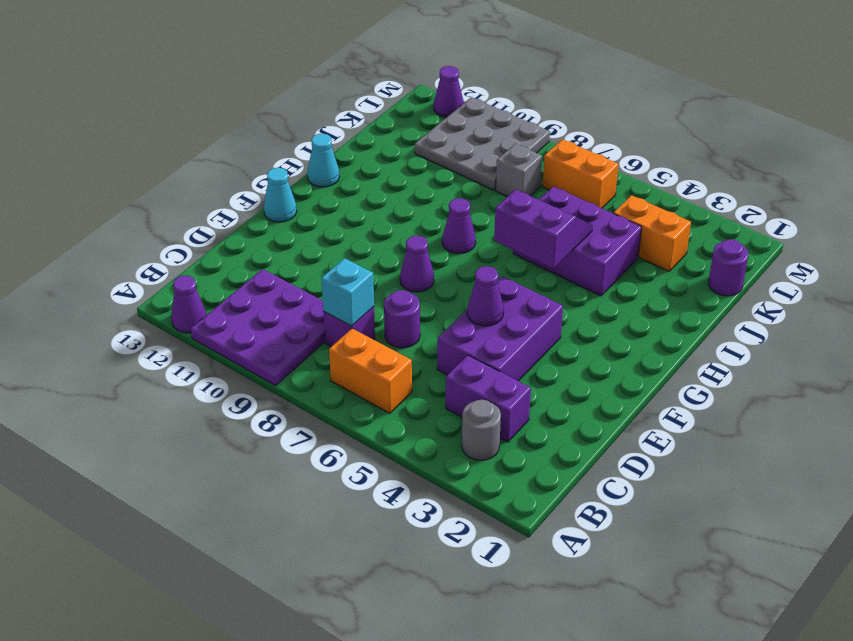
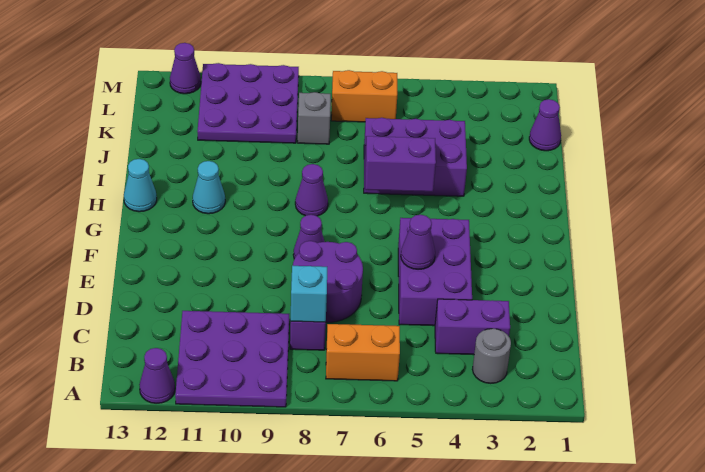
purple round brick D7 level 1 -> purple round brick D7:E8 level 1
cyan cone F13 level 1 -> cyan cone H11 level 1
purple round brick K1 level 1 -> purple cone K1 level 1
orange brick K3:K4 level 1 -> none
grey plate K9:M11 level 1 -> purple plate K9:M11 level 1

